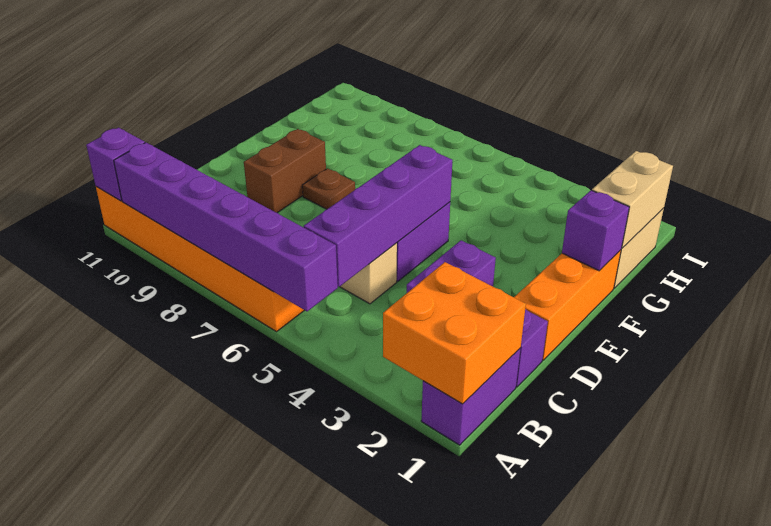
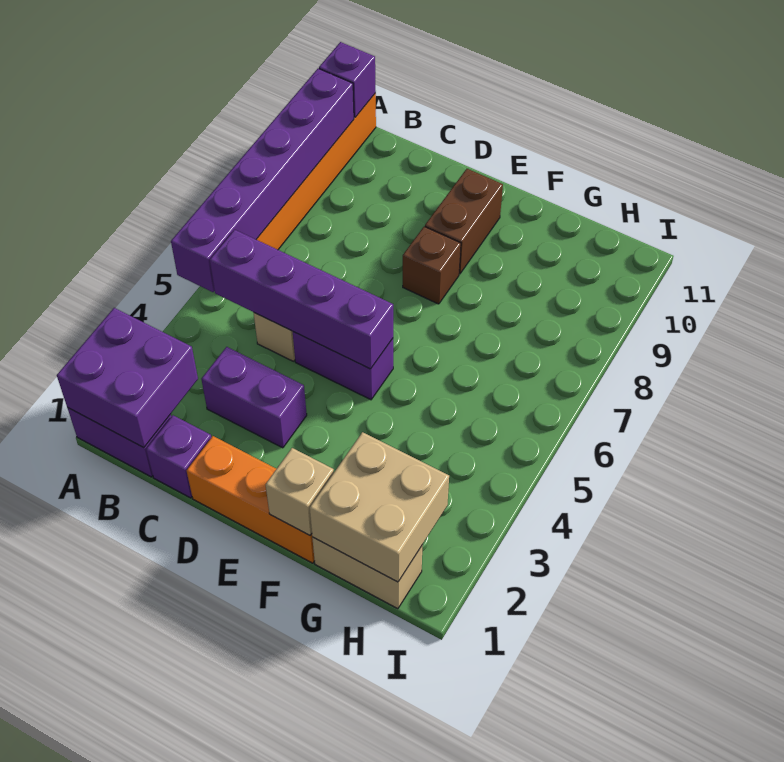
orange brick A1:B2 level 2 -> purple brick A1:B2 level 2
brown brick D9:E9 level 1 -> brown brick E9:E10 level 1
brown plate E8 level 1 -> brown brick E8 level 1
purple brick F1 level 2 -> tan brick F1 level 2
tan brick G1:H1 level 2 -> tan brick G1:H2 level 2

